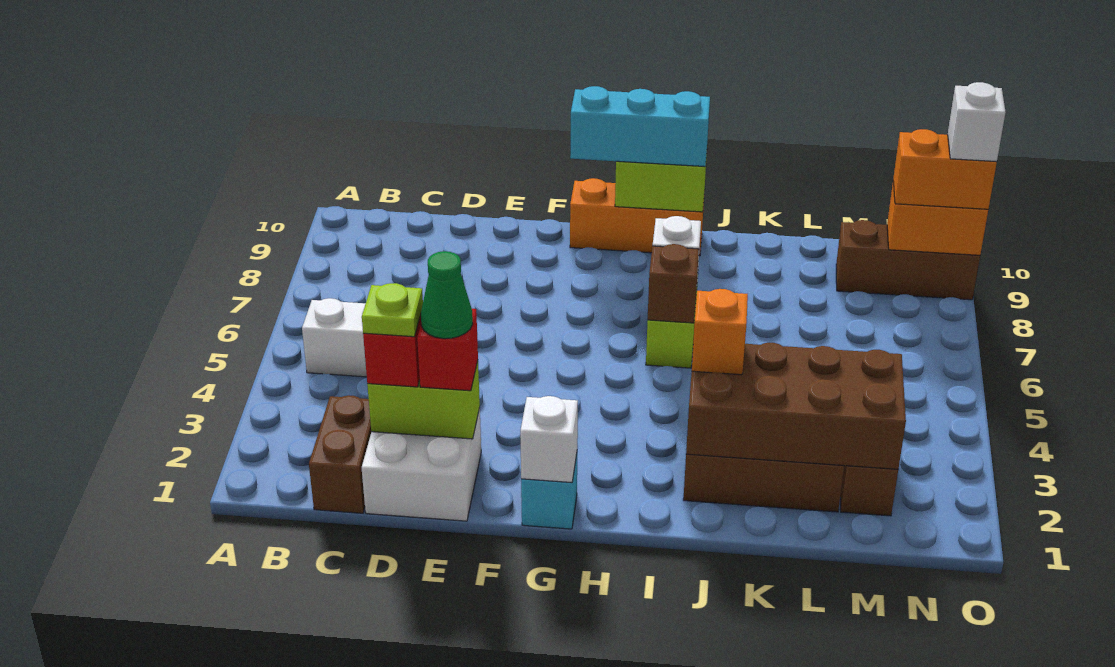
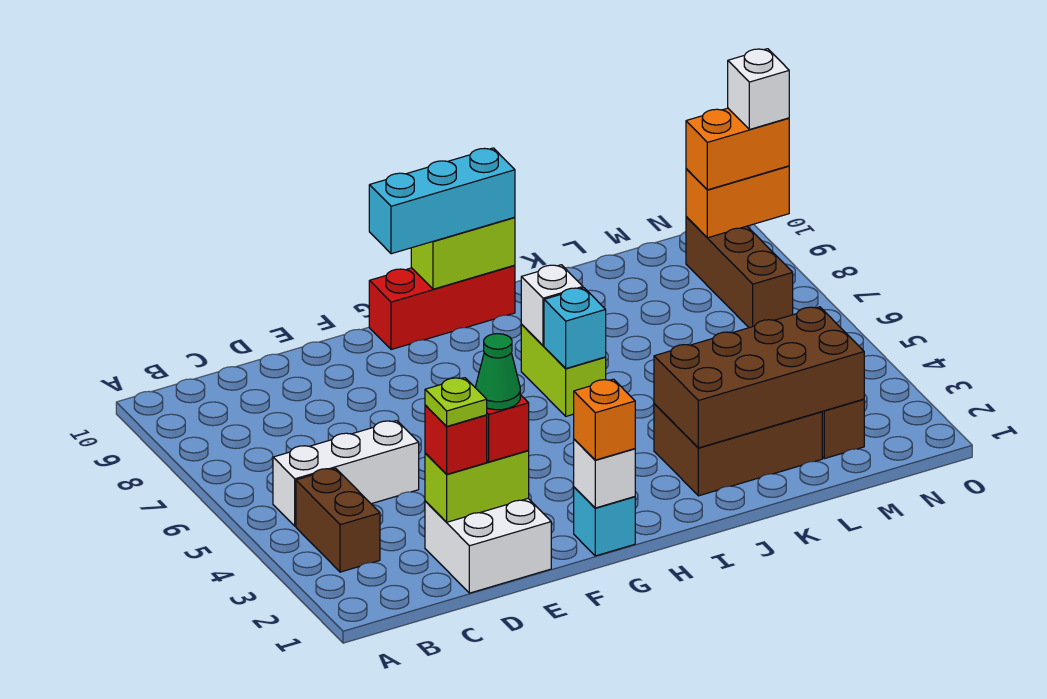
brown brick C1:C2 level 1 -> brown brick B3:B4 level 1
orange brick G10:I10 level 1 -> red brick G10:I10 level 1
brown brick I6 level 2 -> cyan brick I6 level 2
orange brick J3 level 3 -> orange brick G1 level 3
brown brick M9:O9 level 1 -> brown brick N7:N9 level 1

